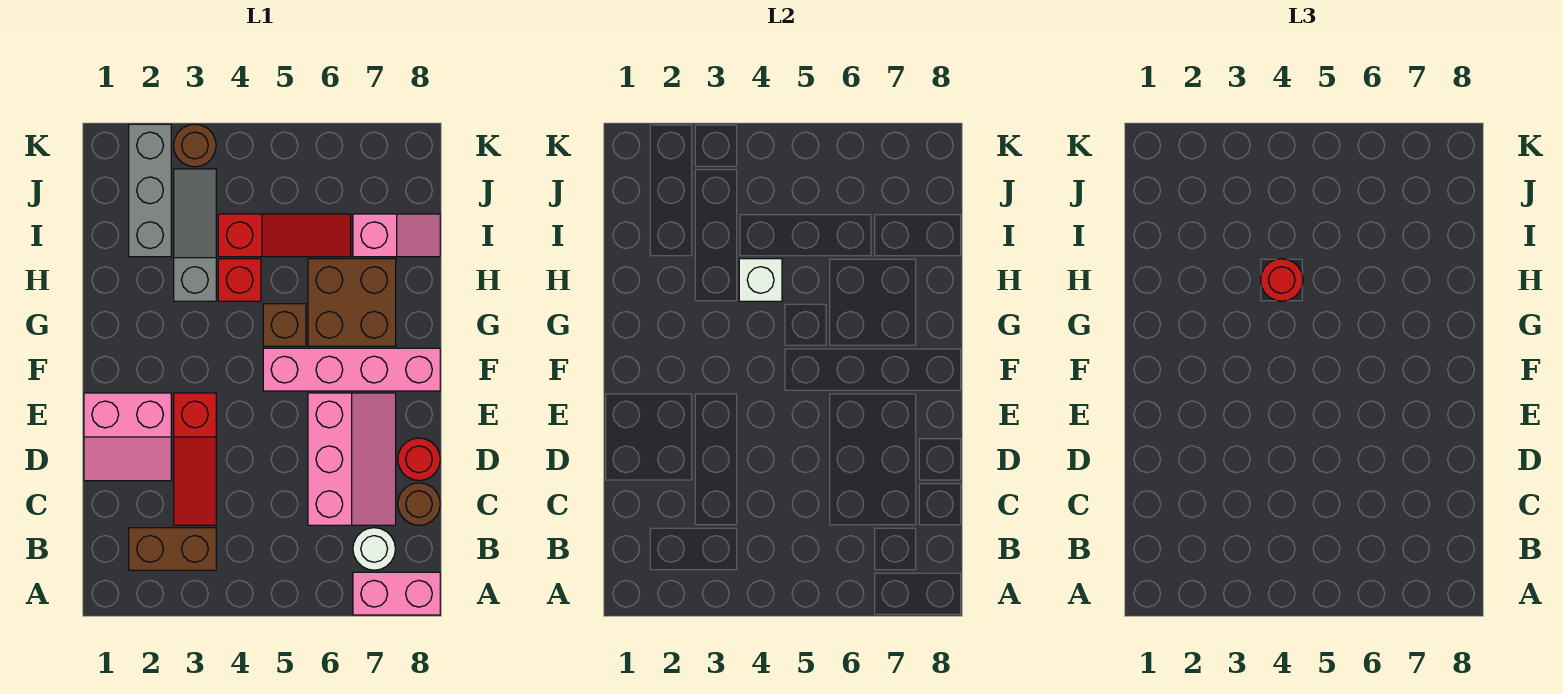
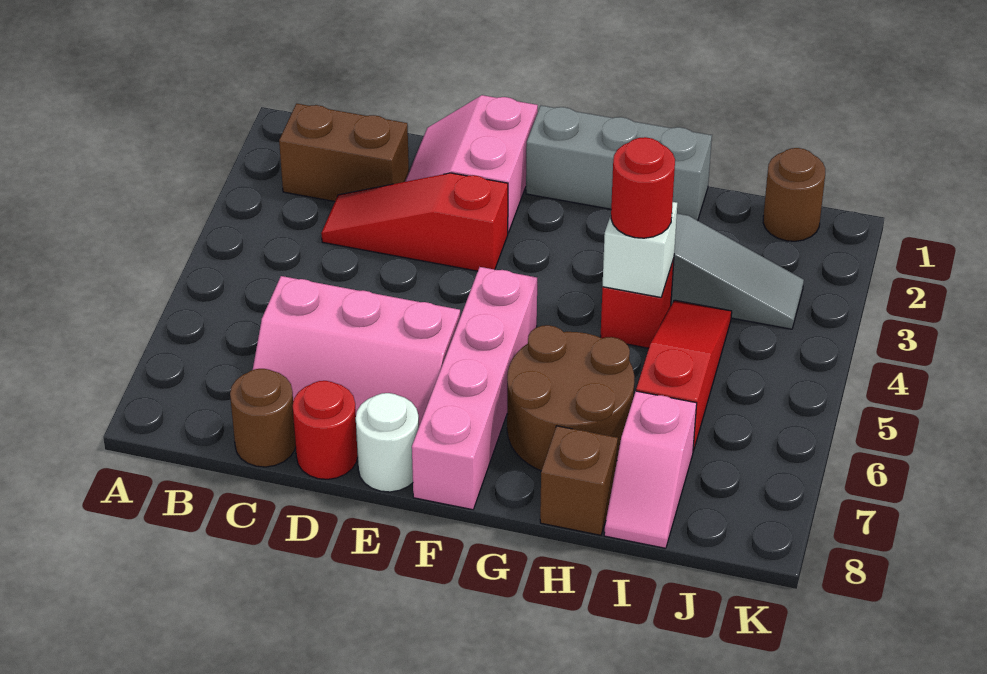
pink brick A7:A8 level 1 -> none
brown brick B2:B3 level 1 -> brown brick B2:C2 level 1
white round brick B7 level 1 -> white round brick E8 level 1
brown brick G5 level 1 -> brown brick H8 level 1
brown brick G6:H7 level 1 -> brown round brick G6:H7 level 1
grey brick I2:K2 level 1 -> grey brick F1:H1 level 1
red slope I4:I6 level 1 top 4 -> red slope I4:I6 level 1 top 6
brown round brick K3 level 1 -> brown round brick J1 level 1

